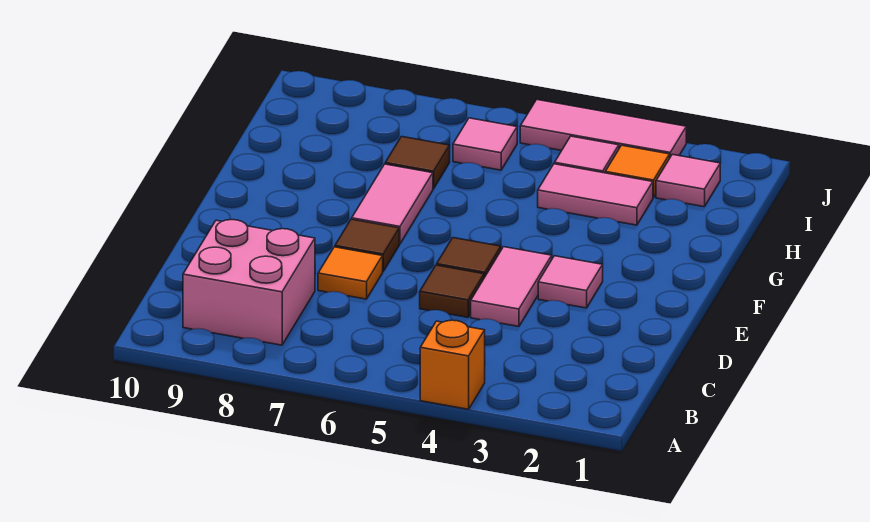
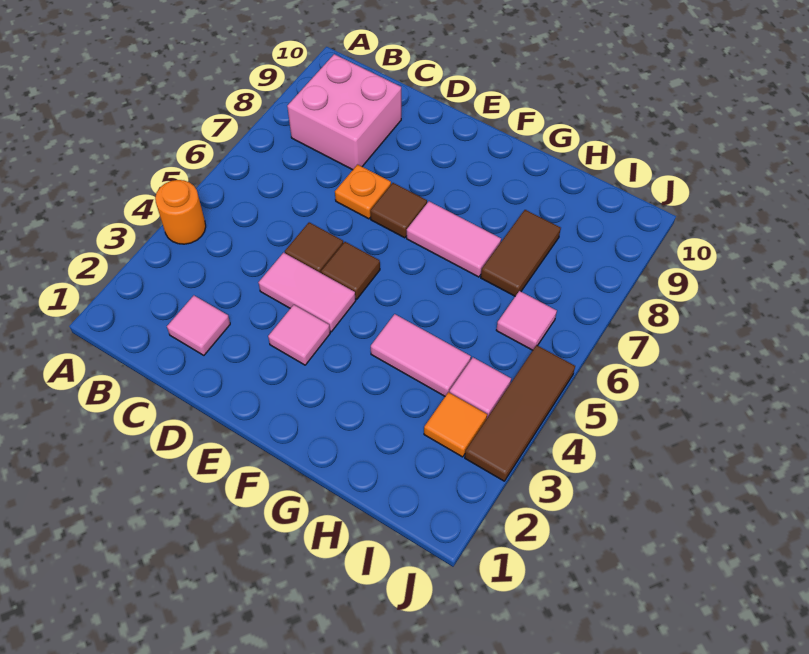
orange brick A4 level 1 -> orange round brick A4 level 1
orange tile D7 level 1 -> orange plate D7 level 1
pink tile H3:H4 level 1 -> pink tile G4:H4 level 1
brown tile H7 level 1 -> brown tile H7:H8 level 1
pink tile I2 level 1 -> pink tile C2 level 1
pink tile J3:J5 level 1 -> brown tile J3:J5 level 1

